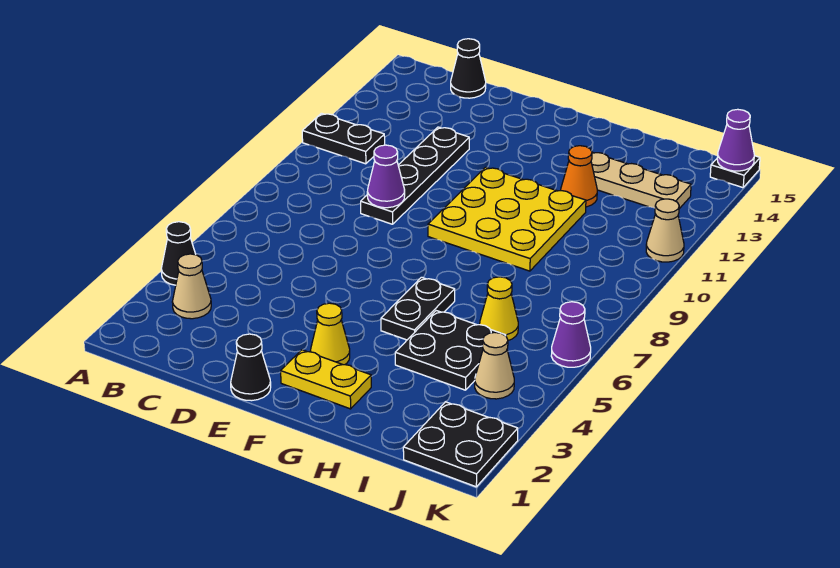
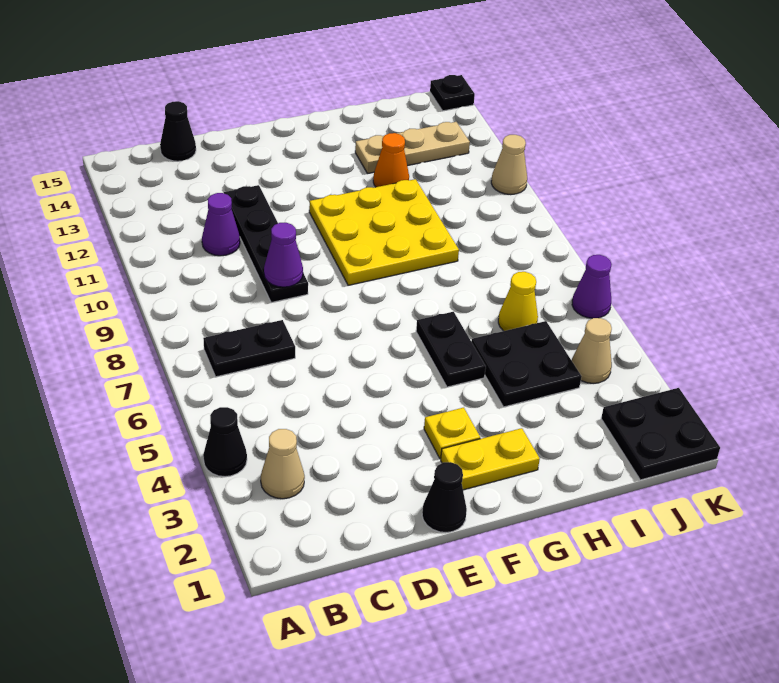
black plate A11:B11 level 1 -> black plate B7:C7 level 1
yellow cone F3 level 1 -> yellow plate F3 level 1
purple cone K15 level 2 -> purple cone C11 level 1

